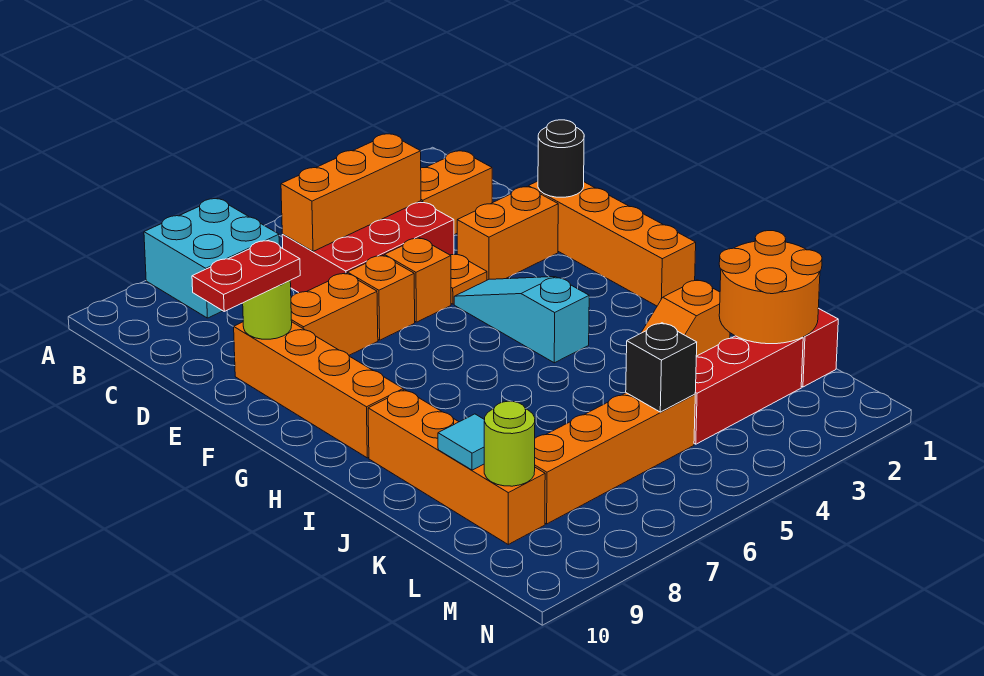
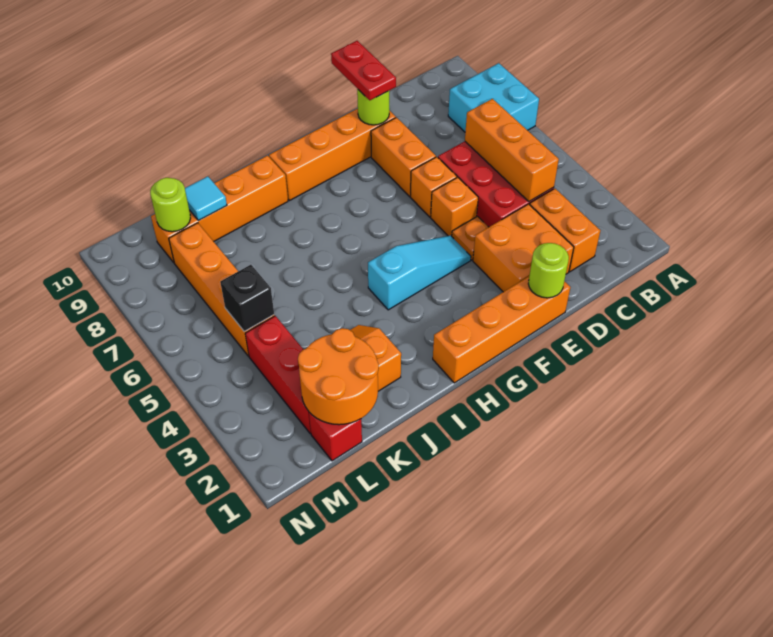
black round brick E1 level 2 -> lime round brick E1 level 2
orange brick E2:E3 level 1 -> orange brick D2:E3 level 1

